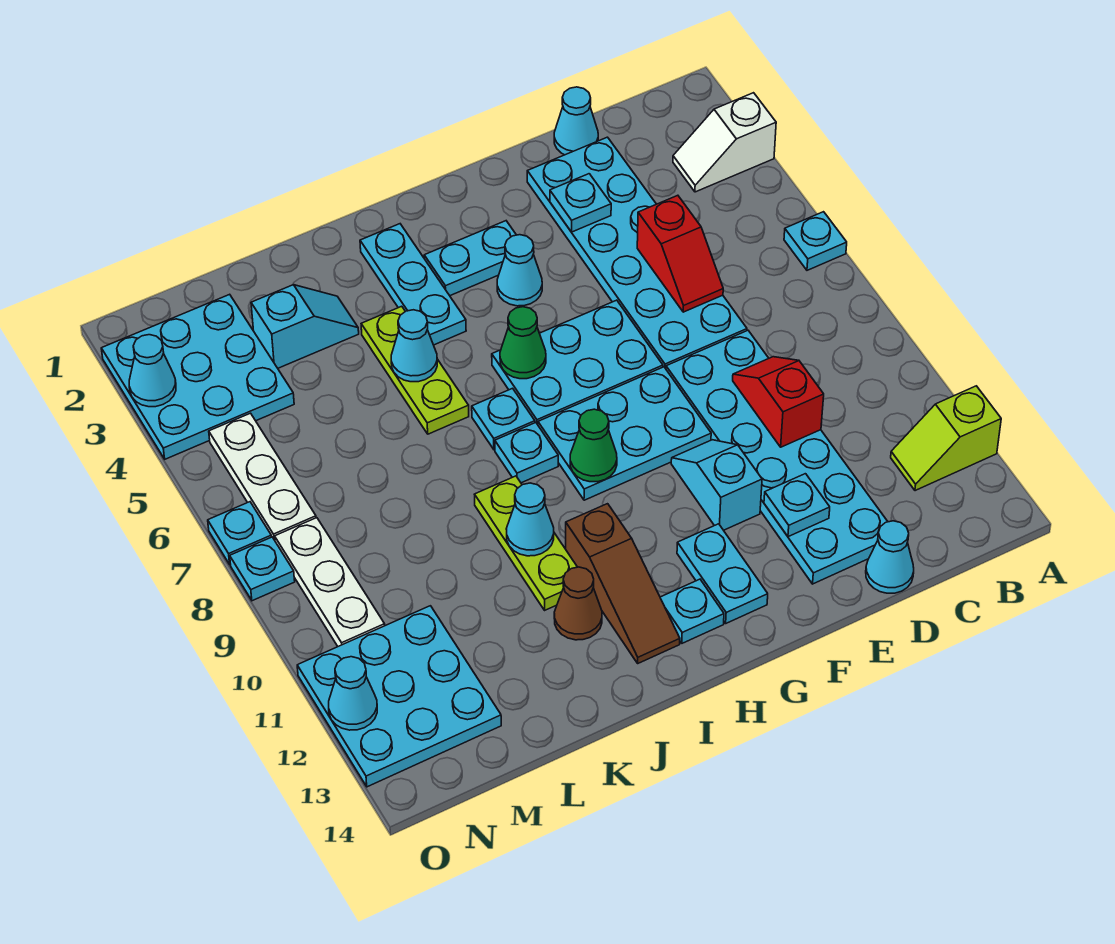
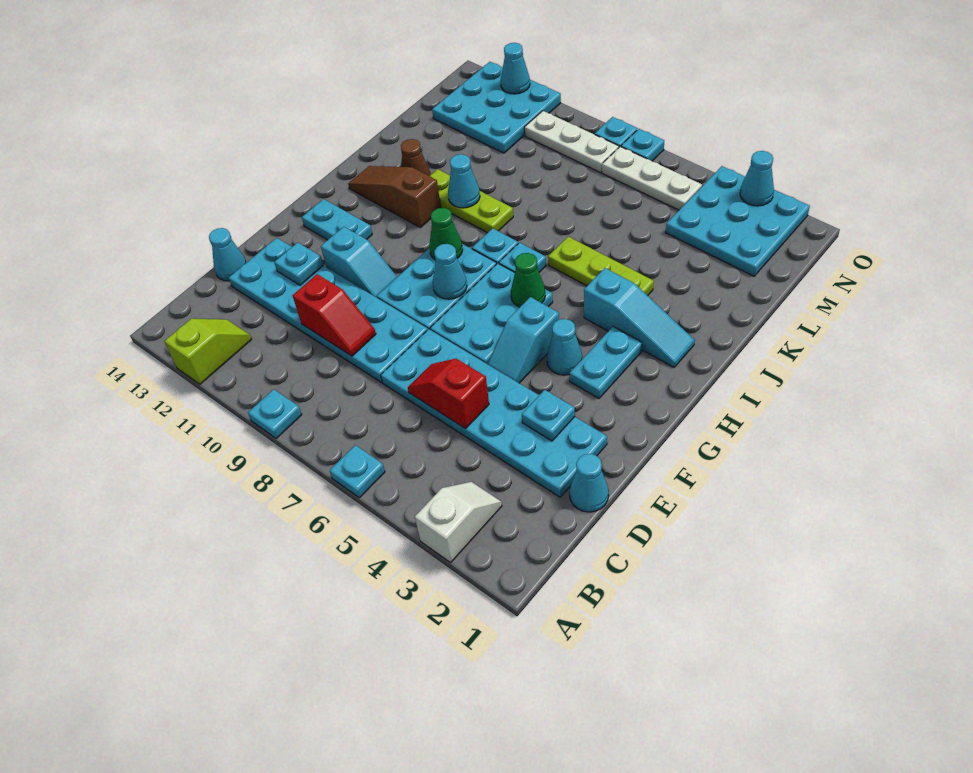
cyan plate H13 level 1 -> cyan plate A9 level 1
cyan plate I2:I4 level 1 -> cyan slope I2:I4 level 1 top 4
cyan cone J5 level 2 -> cyan cone G8 level 2
cyan slope K3:L3 level 1 top L -> cyan slope F5:G5 level 1 top G

